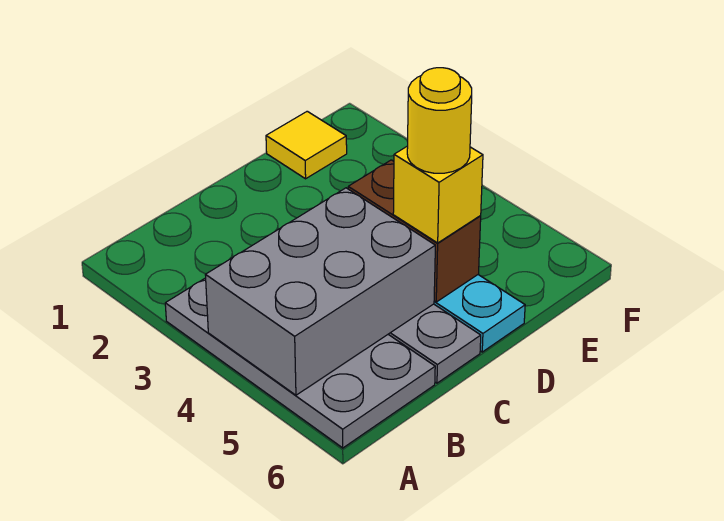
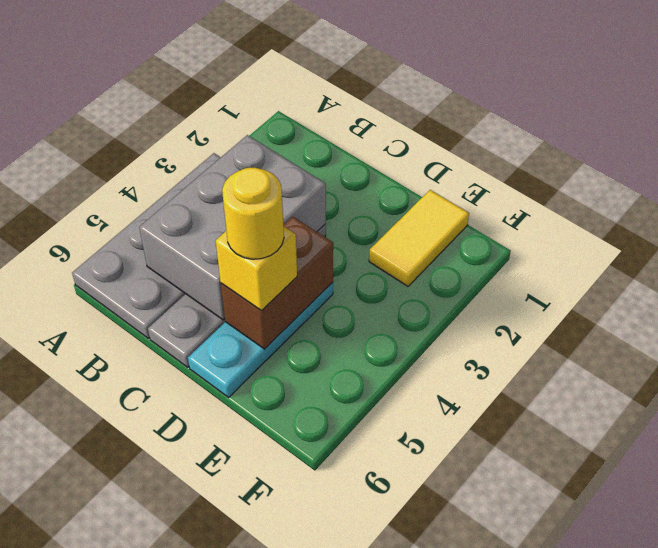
grey brick A4:C5 level 2 -> grey brick B3:C5 level 2
yellow tile E1 level 1 -> yellow tile E1:E2 level 1

